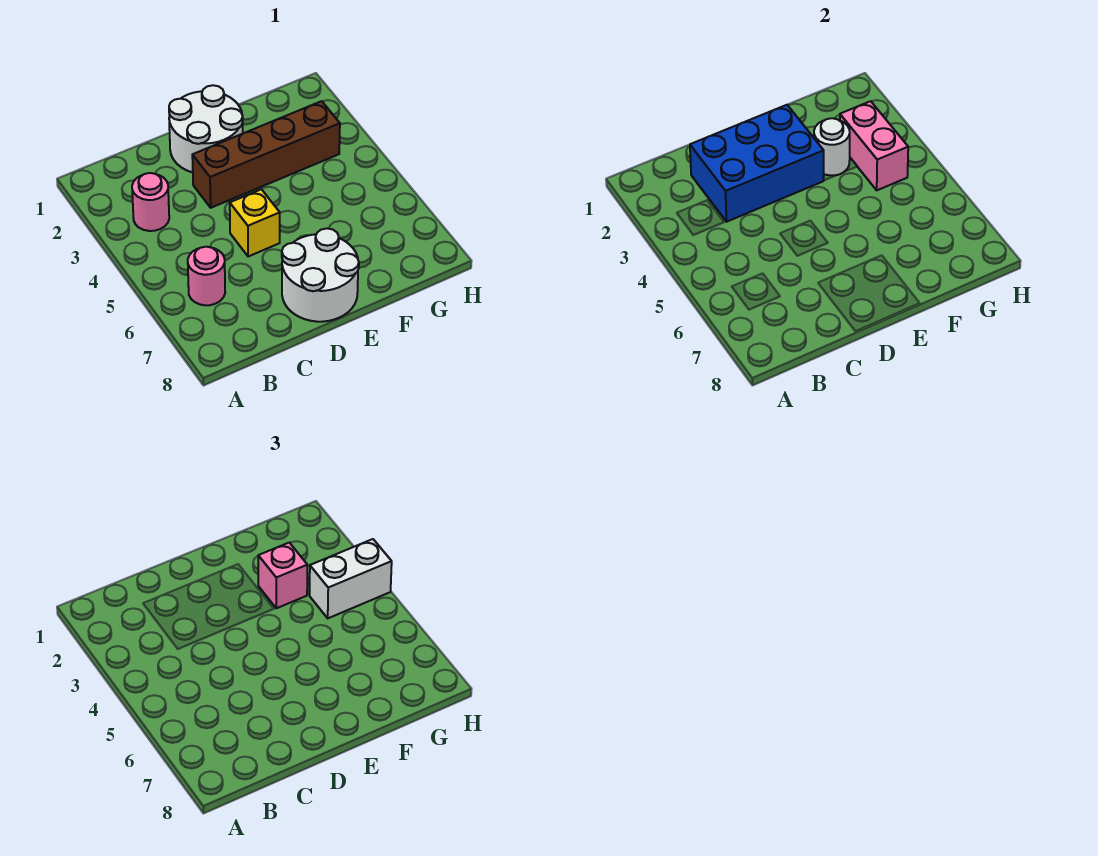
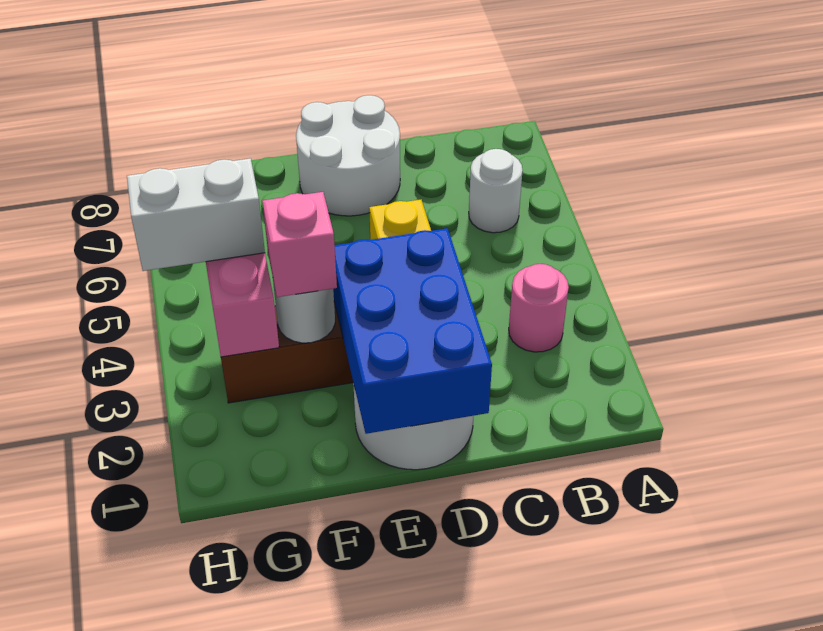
pink round brick B6 level 1 -> white round brick B6 level 1
blue brick C2:E3 level 2 -> blue brick D1:E3 level 2

